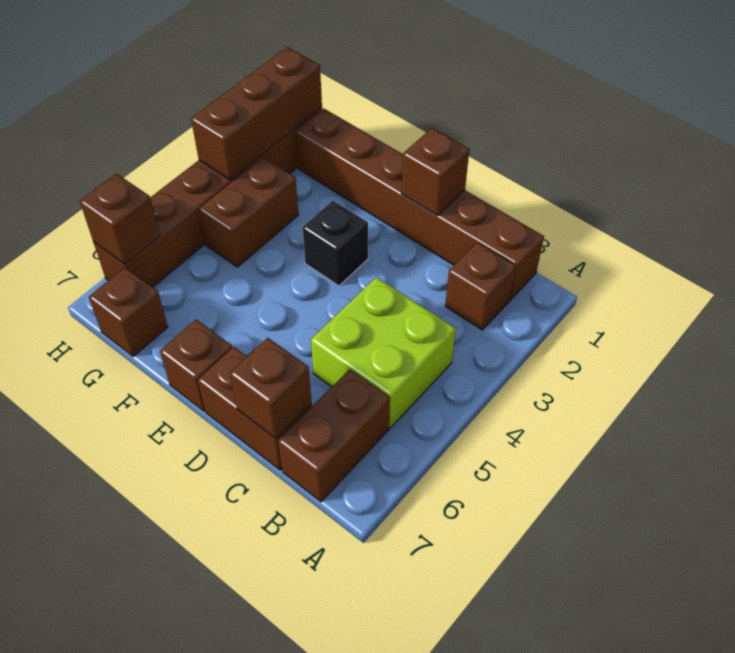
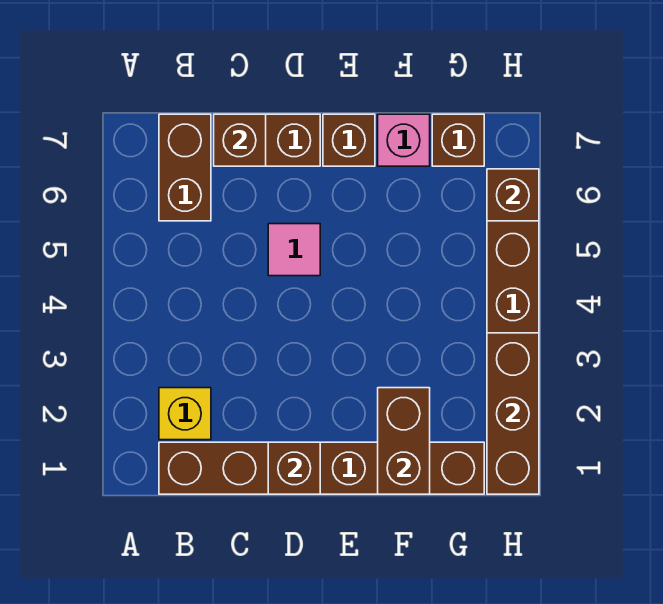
brown brick B2 level 1 -> yellow brick B2 level 1
lime brick B4:C5 level 1 -> none
none -> pink tile D5 level 1
black brick E3 level 1 -> none
none -> pink brick F7 level 1
brown brick G3:G4 level 1 -> brown brick F1:F2 level 2

